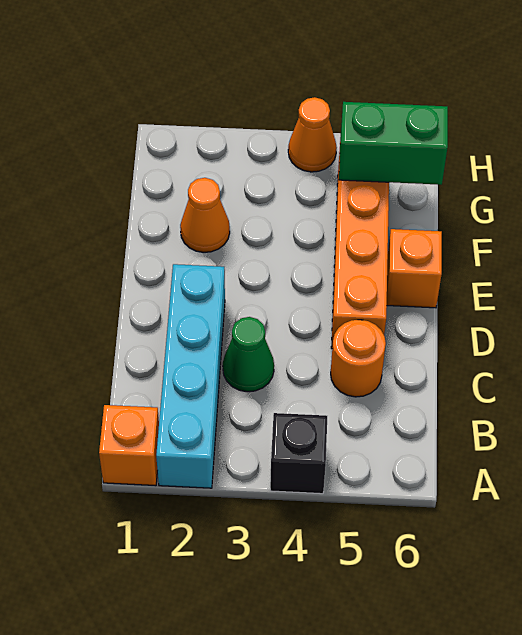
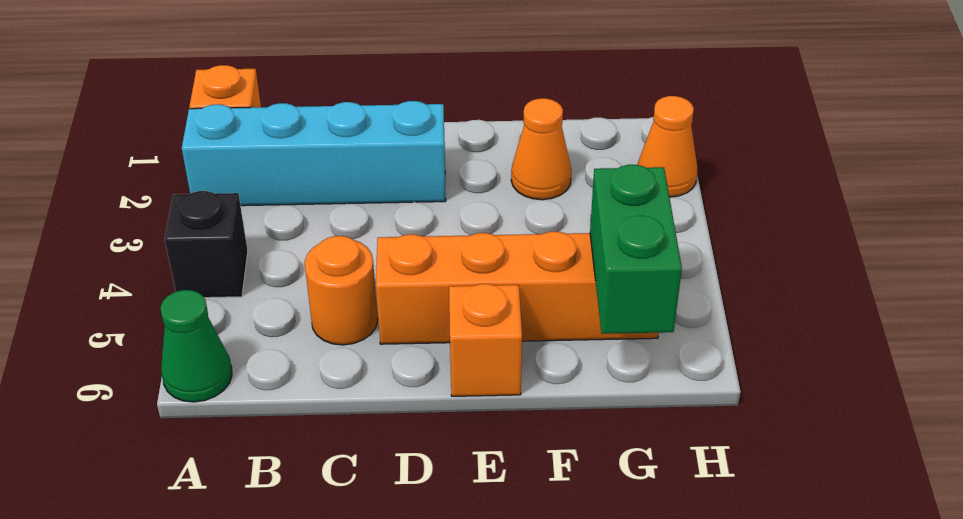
green cone C3 level 1 -> green cone A6 level 1
orange cone H4 level 1 -> orange cone H2 level 1

